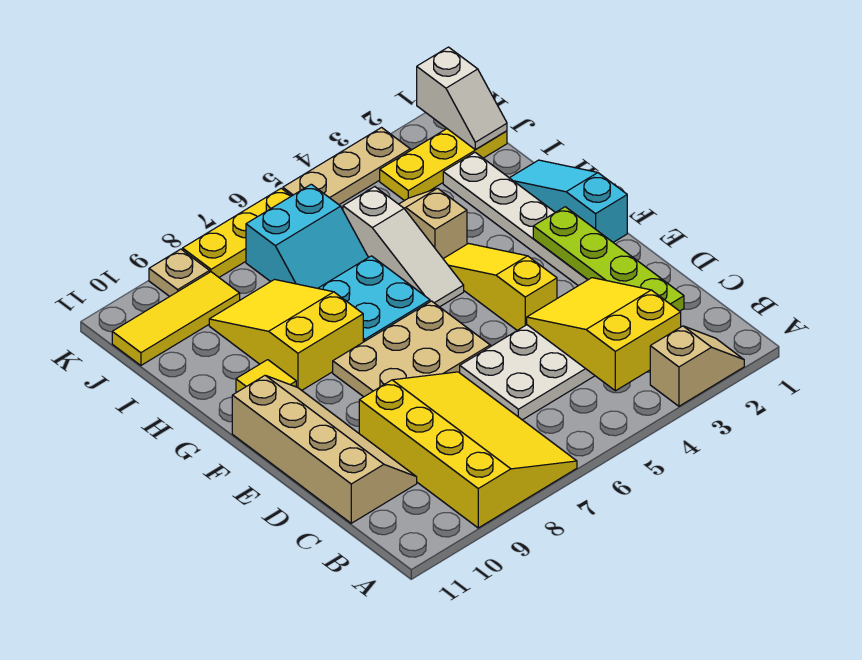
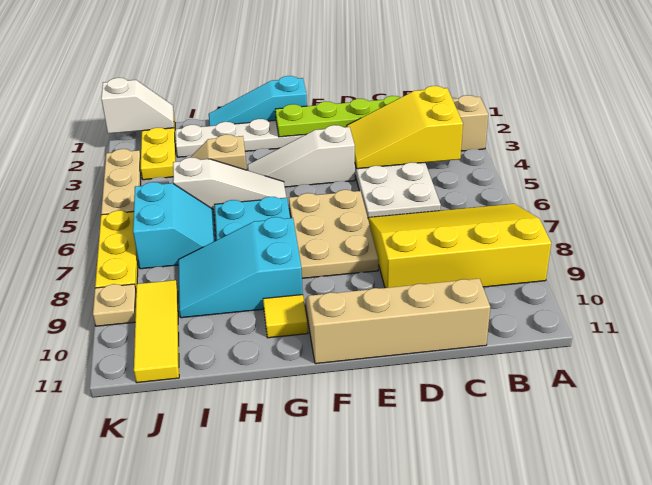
yellow slope E4:G4 level 1 top E -> white slope E4:G4 level 1 top E
yellow slope G8:I9 level 1 top G -> cyan slope G8:I9 level 1 top G

